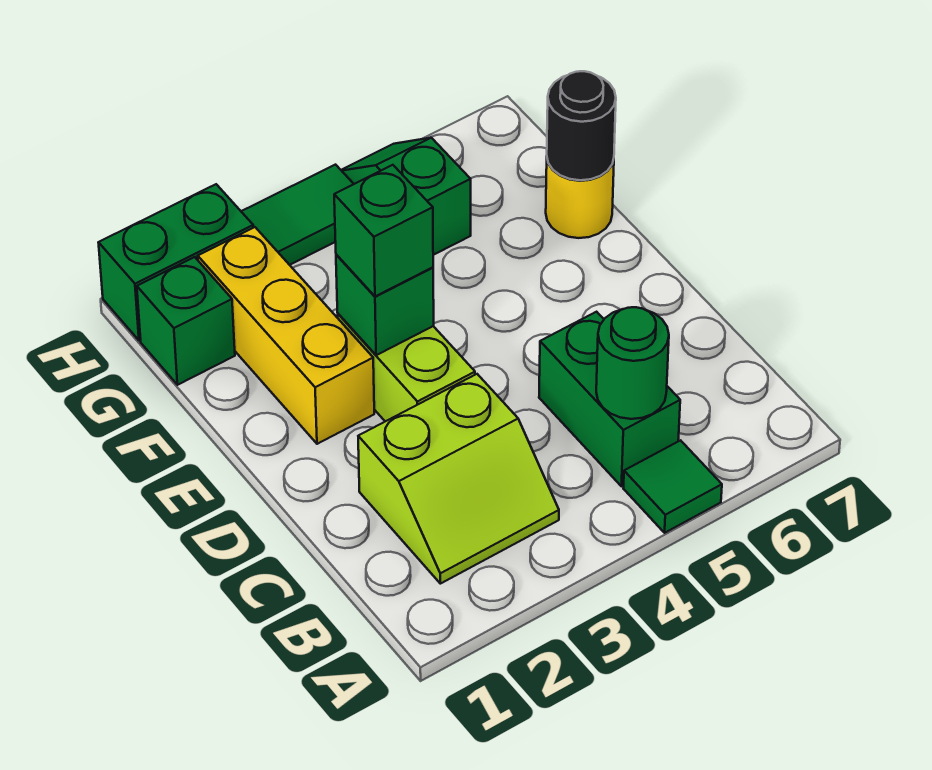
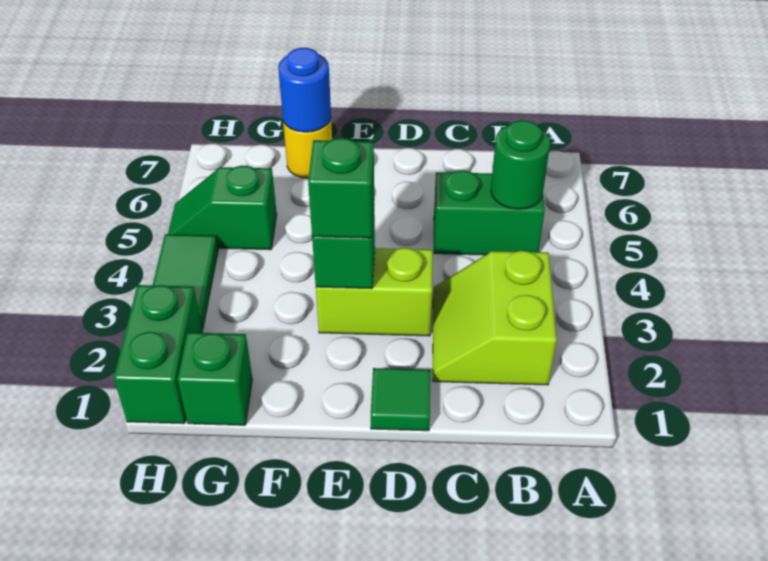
green tile A5 level 1 -> green tile D1 level 1
lime slope B2:C3 level 1 top C -> lime slope B2:C3 level 1 top B
yellow brick E2:G2 level 1 -> none
black round brick F7 level 2 -> blue round brick F7 level 2

